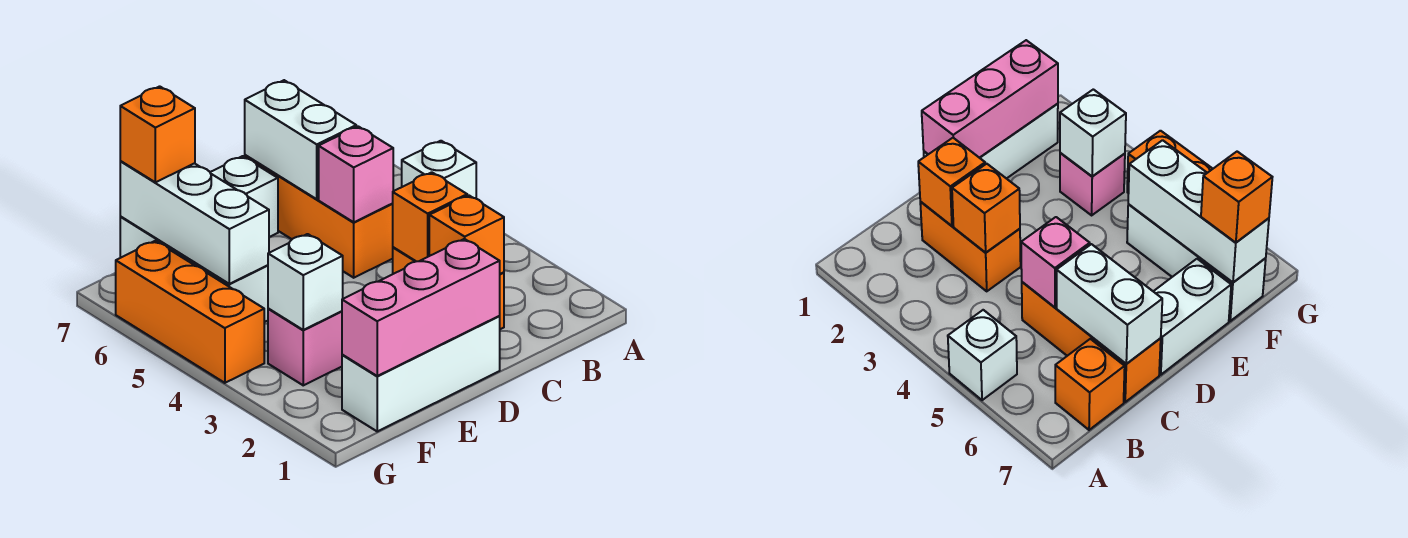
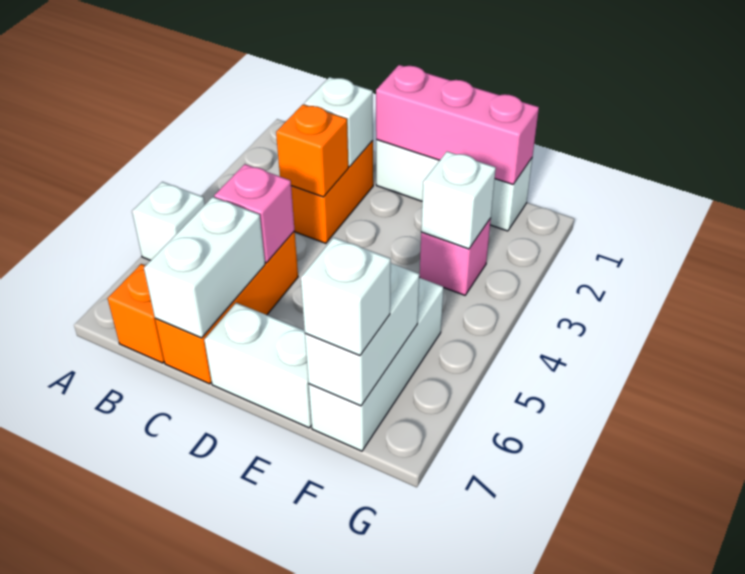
orange brick C2 level 2 -> white brick C2 level 2
white brick F5:F7 level 2 -> white brick F6:F7 level 2
orange brick F7 level 3 -> white brick F7 level 3
orange brick G4:G6 level 1 -> none

